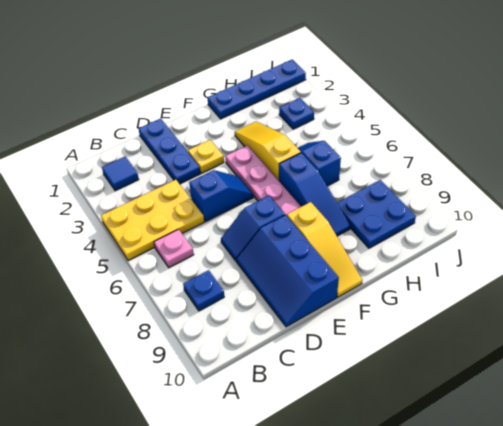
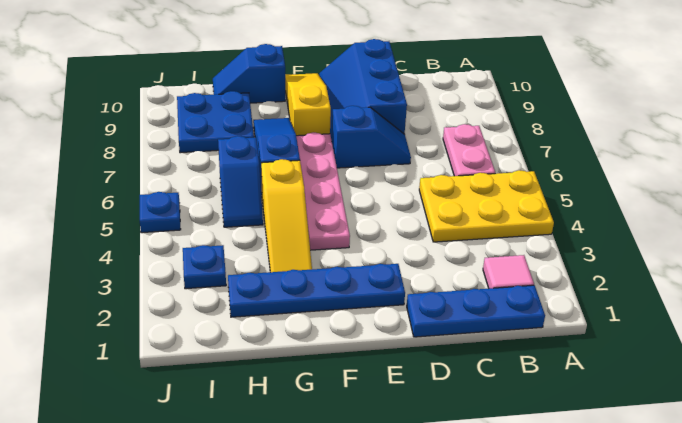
blue tile B2 level 1 -> pink tile B2 level 1
pink plate B6 level 1 -> pink plate B6:B7 level 1
blue plate B8 level 1 -> blue plate J5 level 1
blue plate D1:D3 level 1 -> blue plate B1:D1 level 1
blue slope D5:E5 level 1 top D -> blue slope G10:H10 level 1 top G
blue slope D8:E10 level 1 top E -> blue slope D8:E10 level 1 top D
yellow plate E3 level 1 -> none
blue plate G1:J1 level 1 -> blue plate E2:H2 level 1

